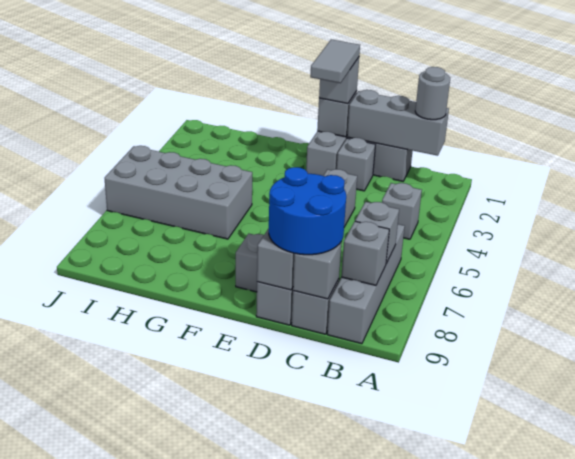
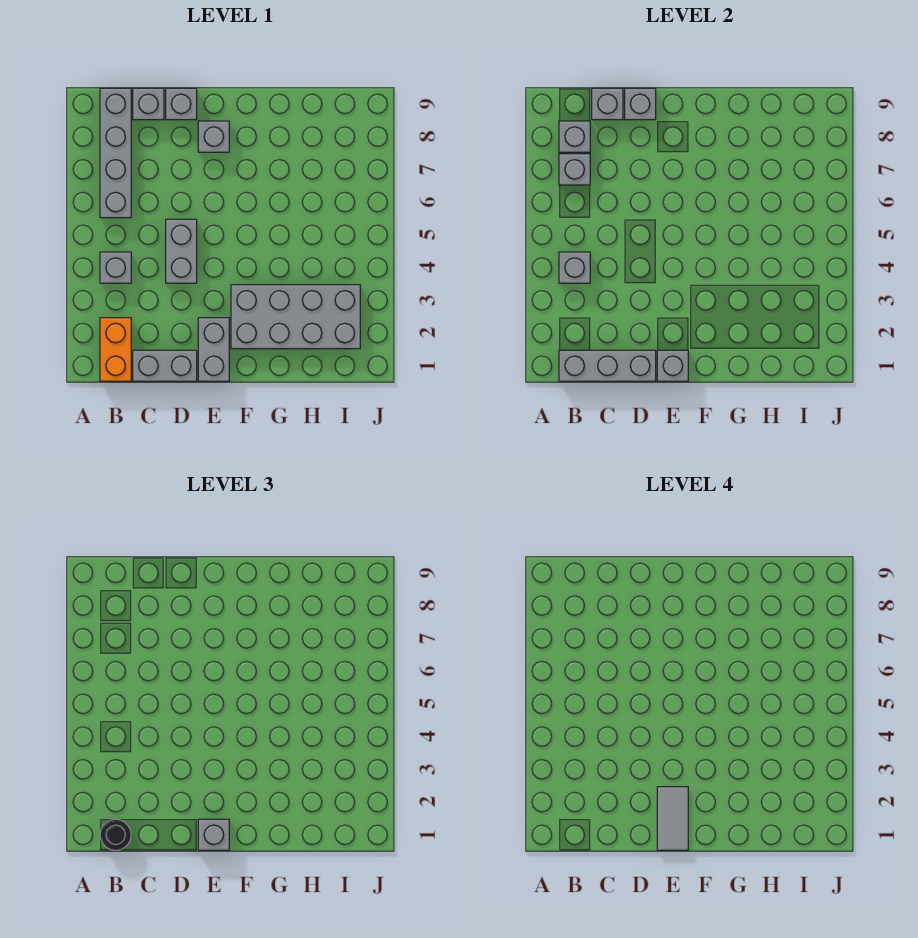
none -> orange brick B1:B2 level 1
grey round brick B1 level 3 -> black round brick B1 level 3
blue round brick C8:D9 level 3 -> none
grey brick D2 level 1 -> grey brick B4 level 2
grey brick G5:J6 level 1 -> grey brick F2:I3 level 1

